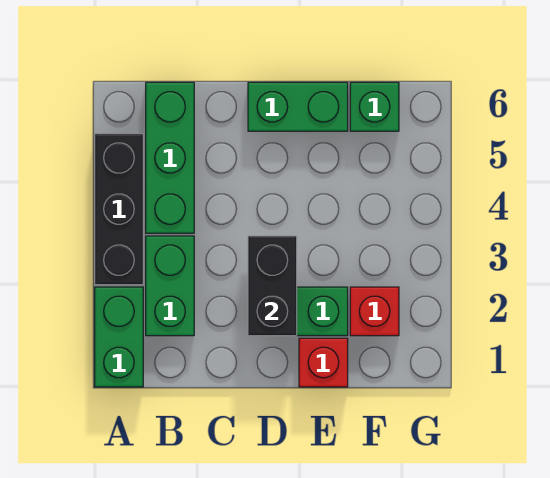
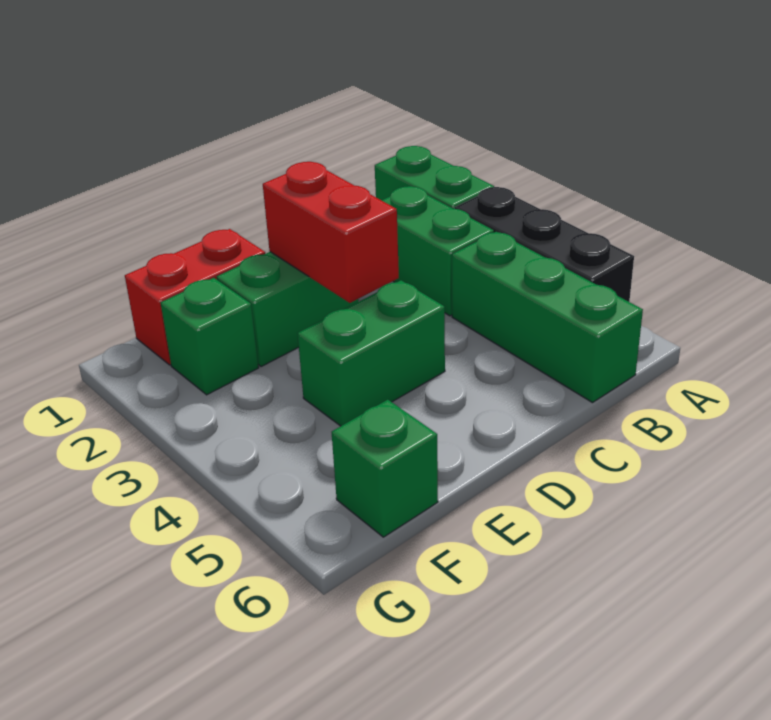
black brick D2:D3 level 2 -> red brick D2:D3 level 2
green brick D6:E6 level 1 -> green brick D4:E4 level 1
red brick E1 level 1 -> red brick E1:F1 level 1
red brick F2 level 1 -> green brick F2 level 1

